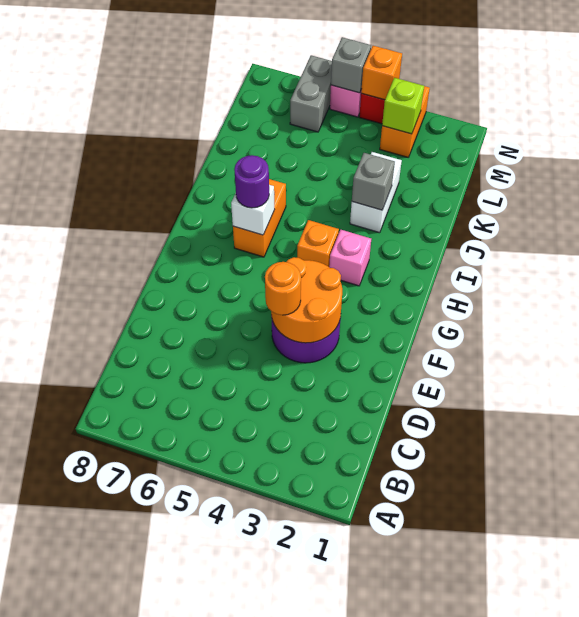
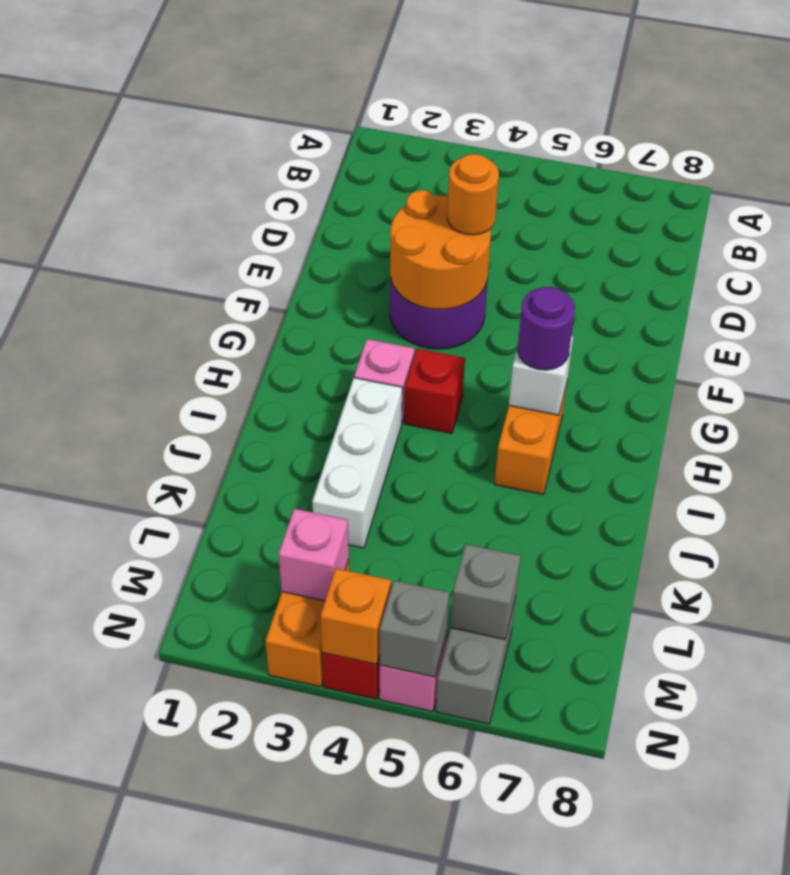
orange brick H4 level 1 -> red brick H4 level 1
white brick J3:K3 level 1 -> white brick I3:K3 level 1
grey brick J3 level 2 -> grey brick M6 level 2
lime brick M3 level 2 -> pink brick M3 level 2

